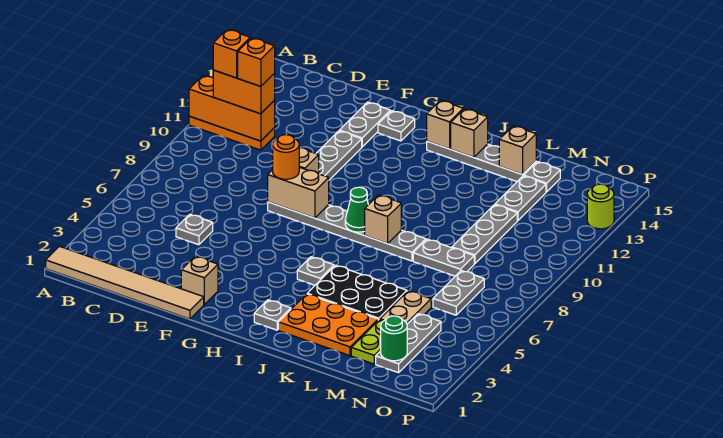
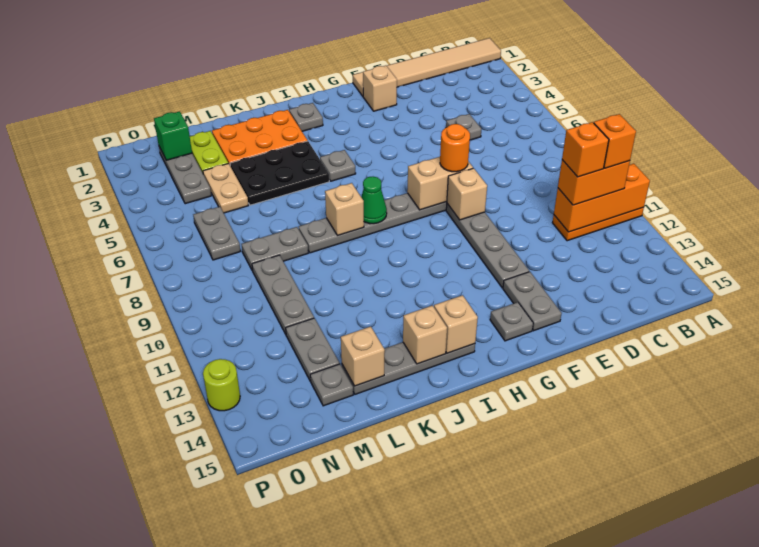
green round brick N2 level 2 -> green brick N2 level 2

